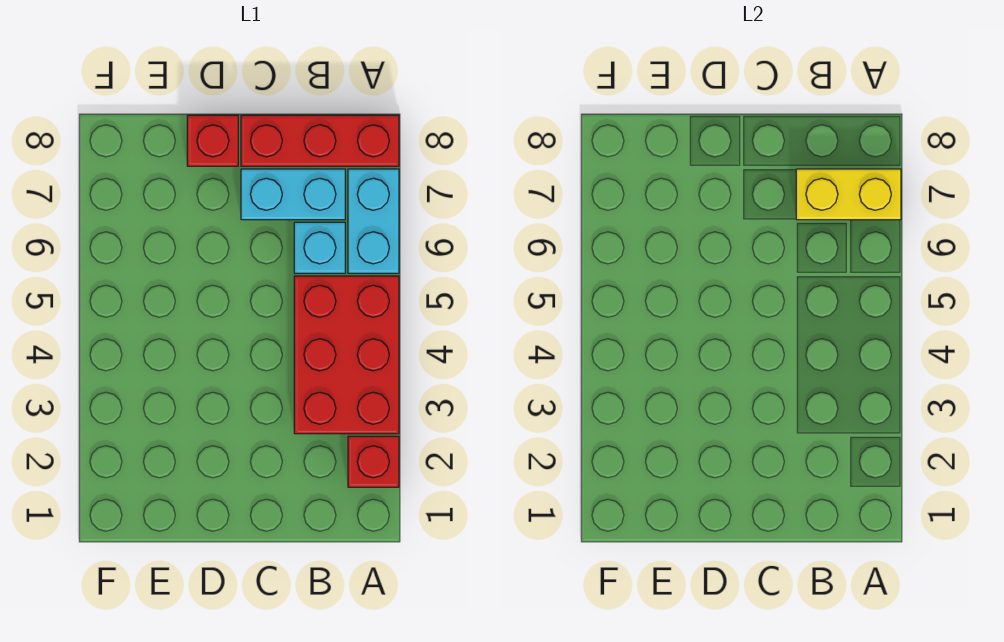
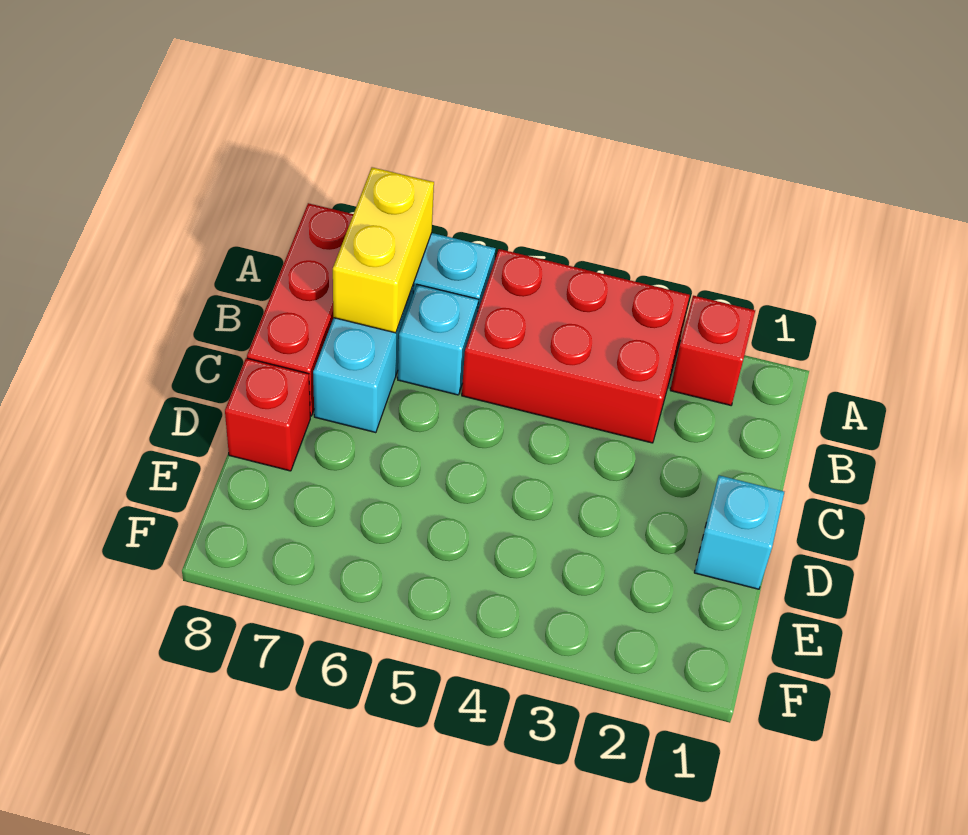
none -> cyan brick D1 level 1

